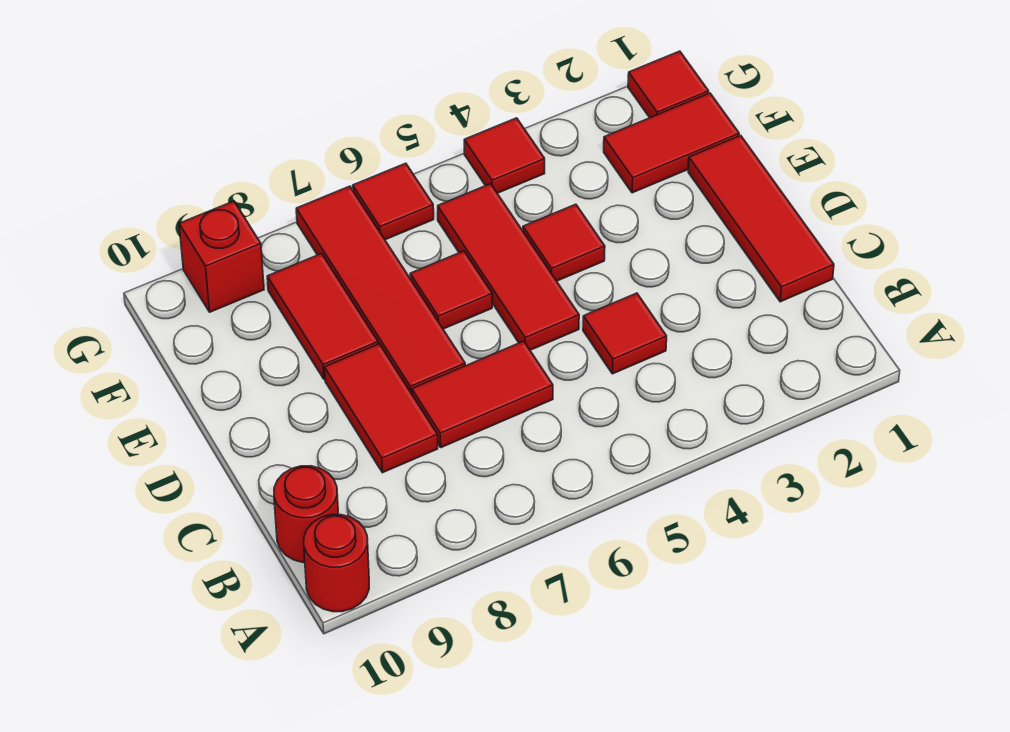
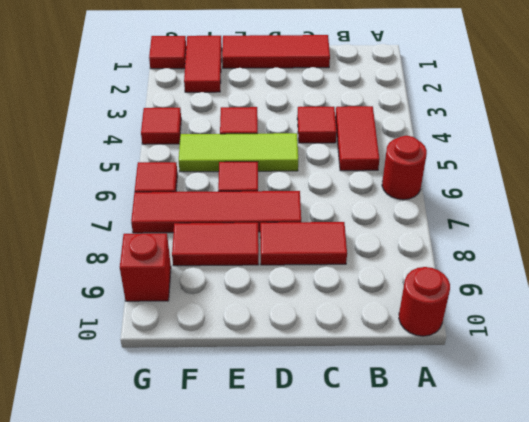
red round brick B10 level 1 -> red round brick A6 level 1
red tile C6:C7 level 1 -> red tile B4:B5 level 1
red tile D5:F5 level 1 -> lime tile D5:F5 level 1

